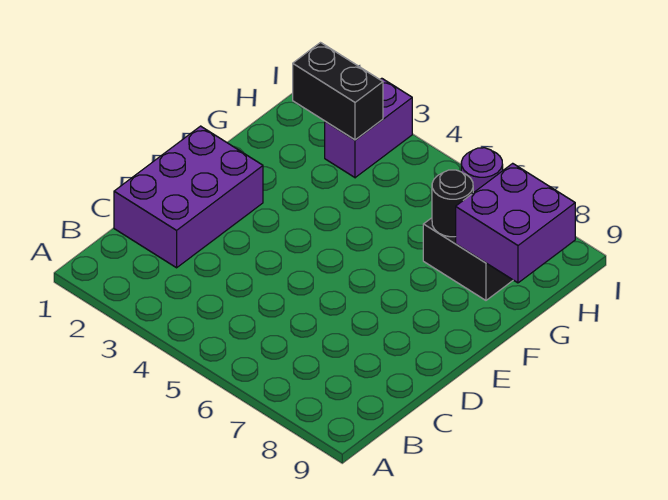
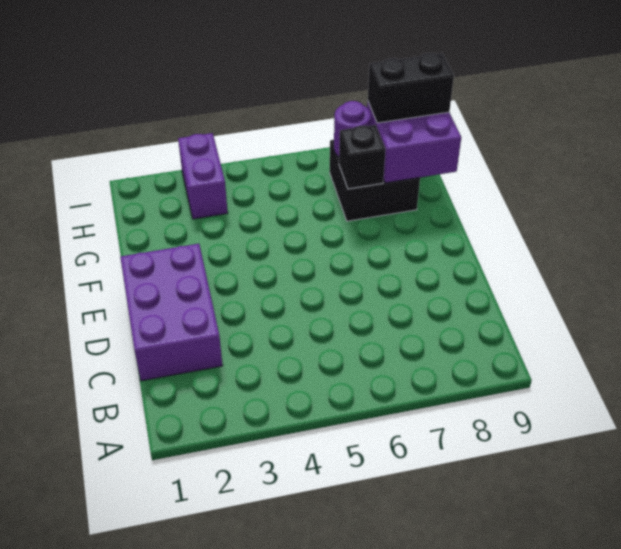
black round brick G7 level 2 -> black brick G7 level 2
black brick H2:H3 level 2 -> black brick H8:H9 level 3

